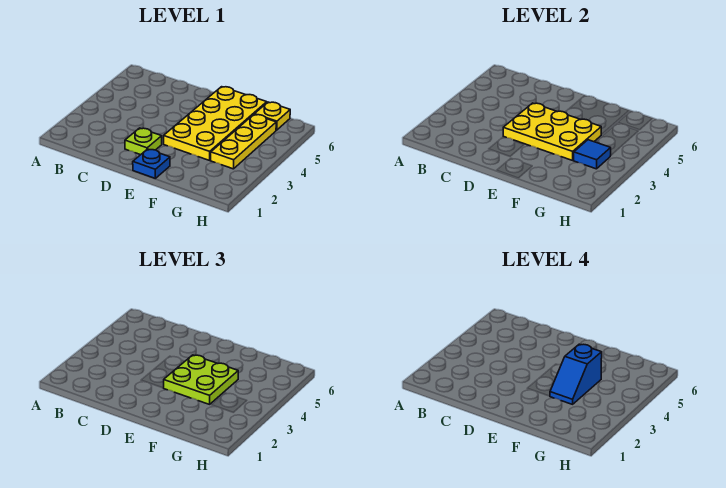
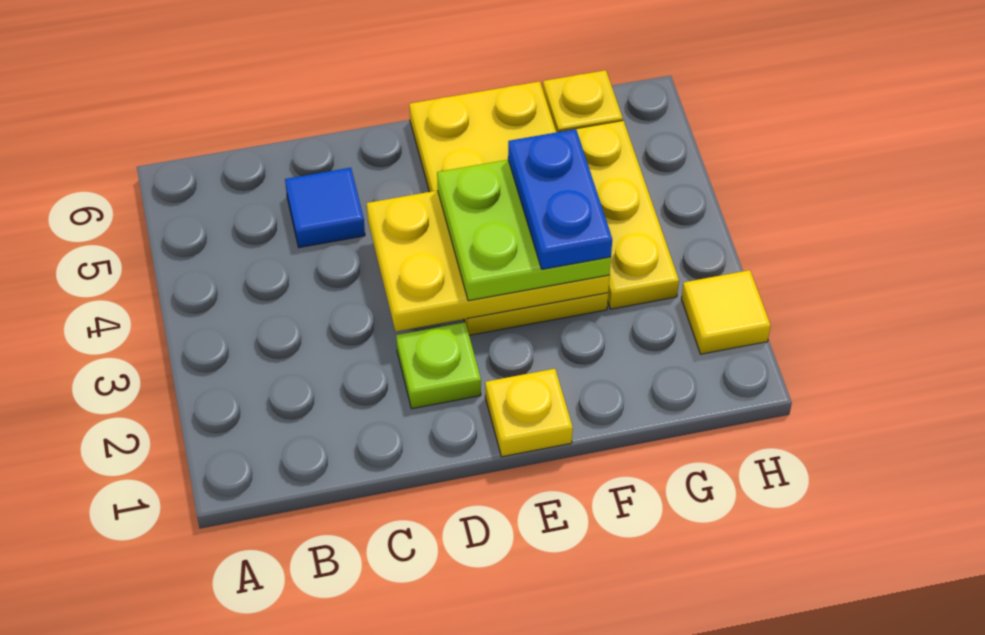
blue plate E1 level 1 -> yellow plate E1 level 1
blue slope F3:F4 level 4 top 4 -> blue plate F3:F4 level 4
blue tile G3 level 2 -> blue tile C5 level 1
none -> yellow tile H2 level 1

